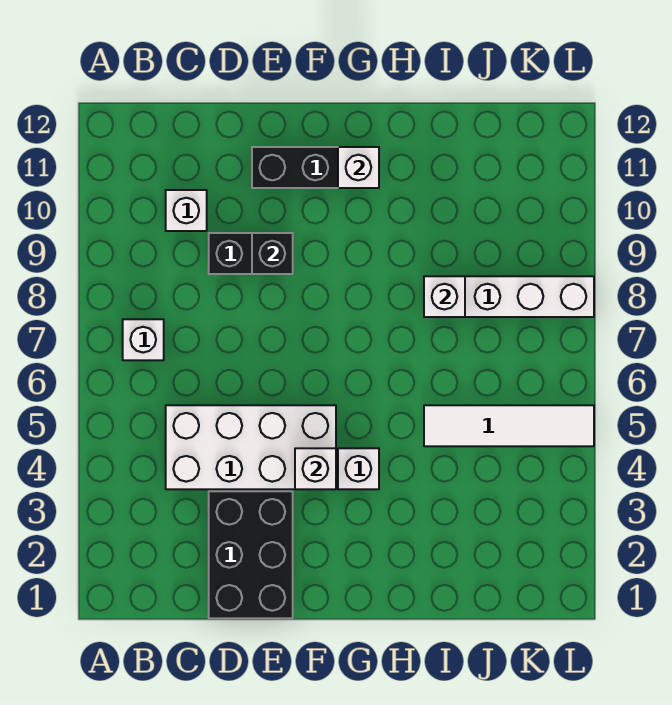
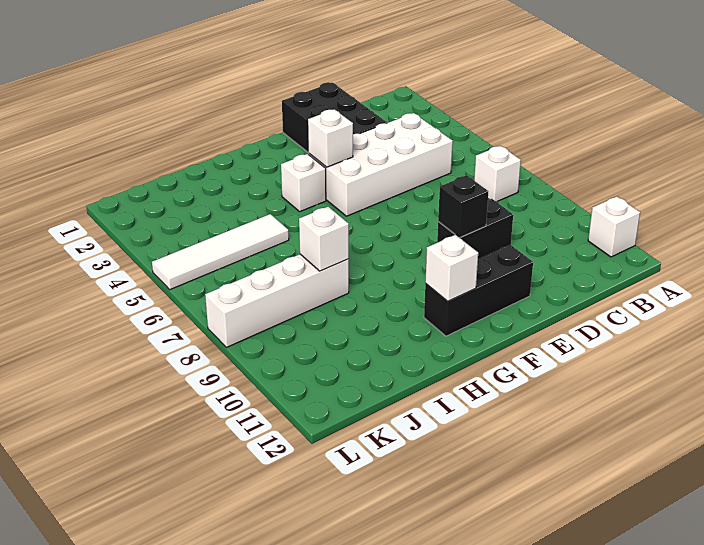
white brick C10 level 1 -> white brick A11 level 1

